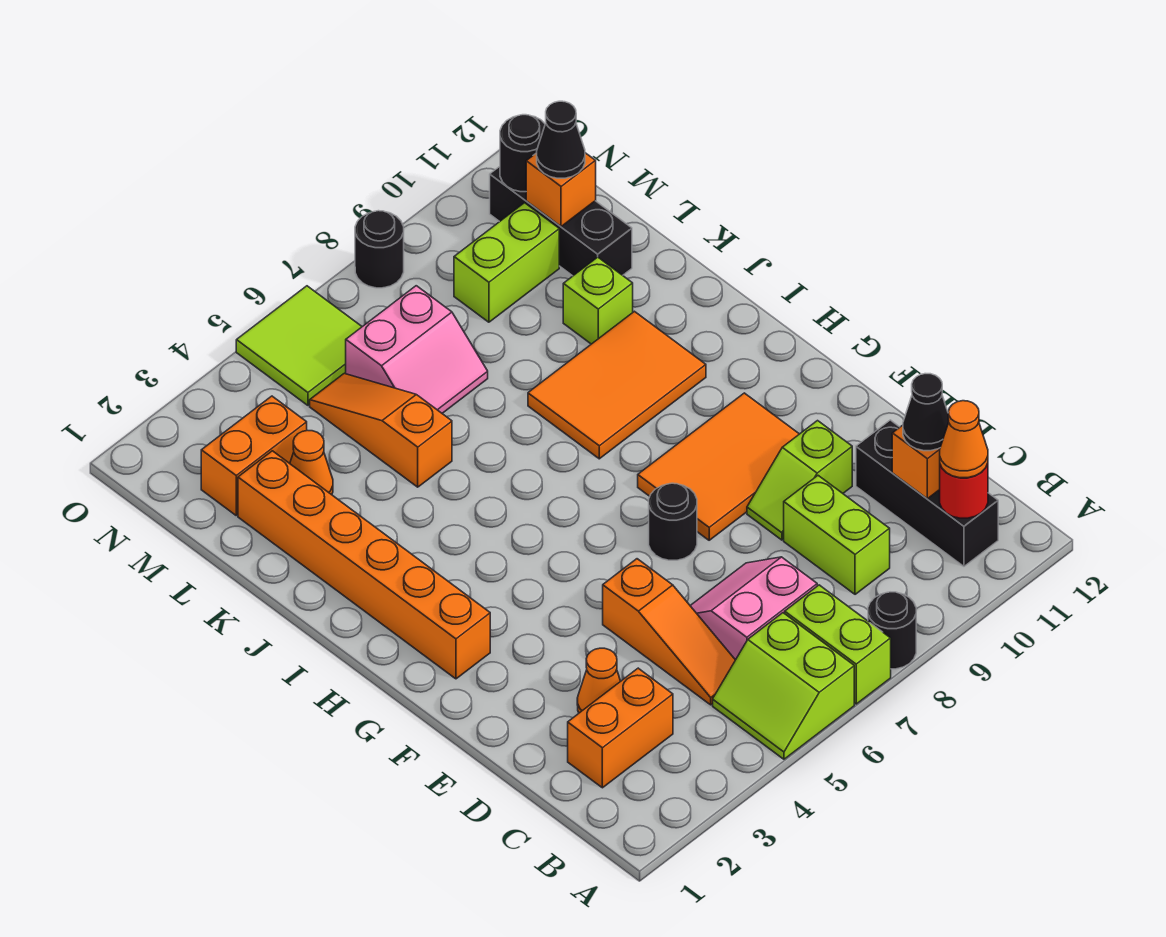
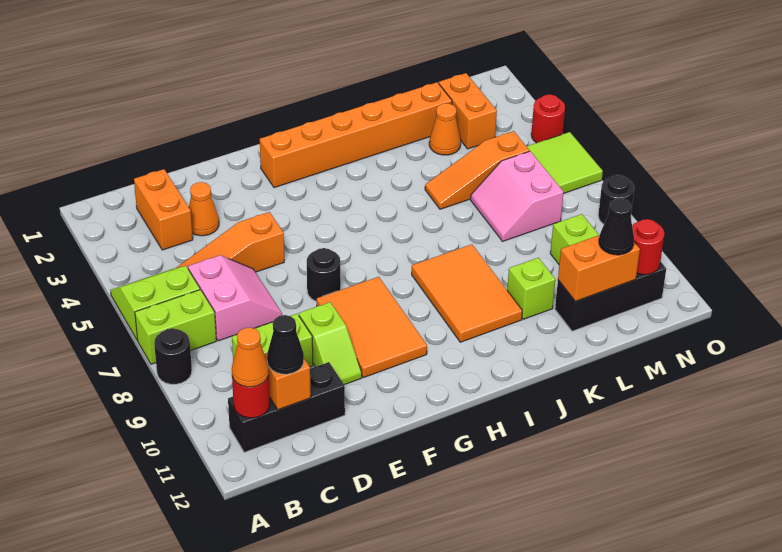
lime slope E9:E10 level 1 top 10 -> lime slope E9:E10 level 1 top 9
orange slope K5:M5 level 1 top K -> orange slope K5:M5 level 1 top M
orange brick M11 level 2 -> orange brick L11:M11 level 2
black round brick N11 level 2 -> red round brick N11 level 2
none -> red round brick O4 level 1

